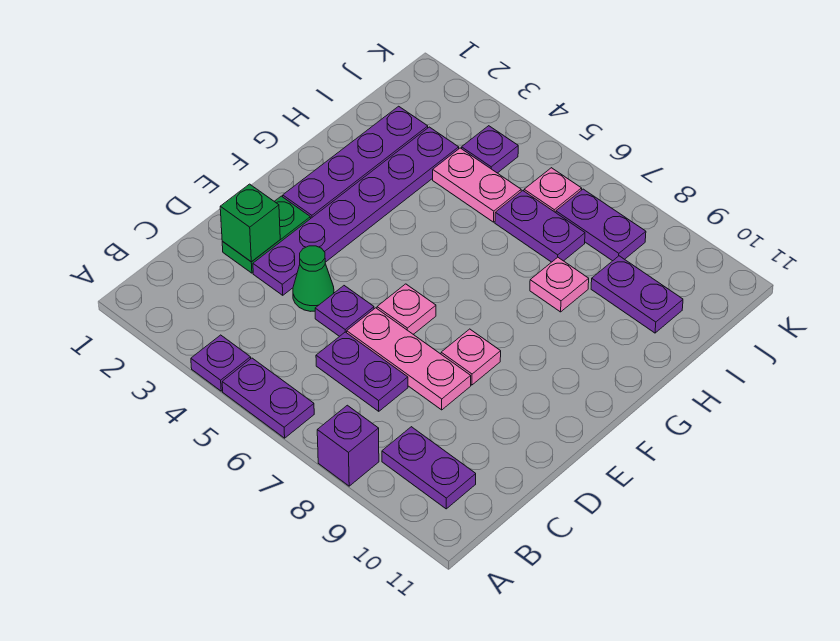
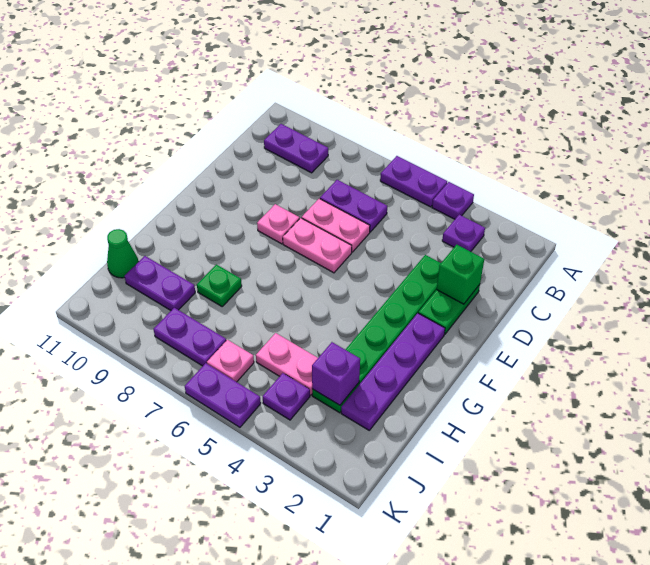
purple brick A8 level 1 -> purple brick I3 level 2
purple plate D3:I3 level 1 -> green plate D3:I3 level 1
green cone D4 level 1 -> green cone I11 level 1
purple plate D5 level 1 -> purple plate B3 level 1
pink plate D6:D8 level 1 -> pink plate D6:D7 level 1
pink plate E6 level 1 -> pink plate E6:E7 level 1
pink plate H8 level 1 -> green plate H8 level 1
purple plate I6:I7 level 1 -> purple plate K5:K6 level 1

